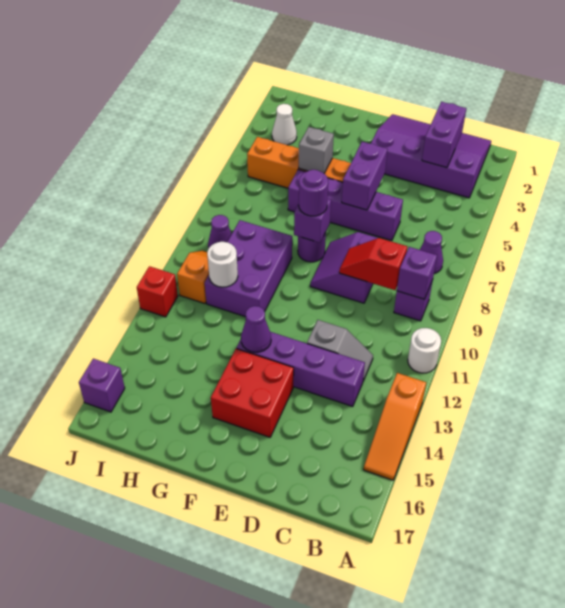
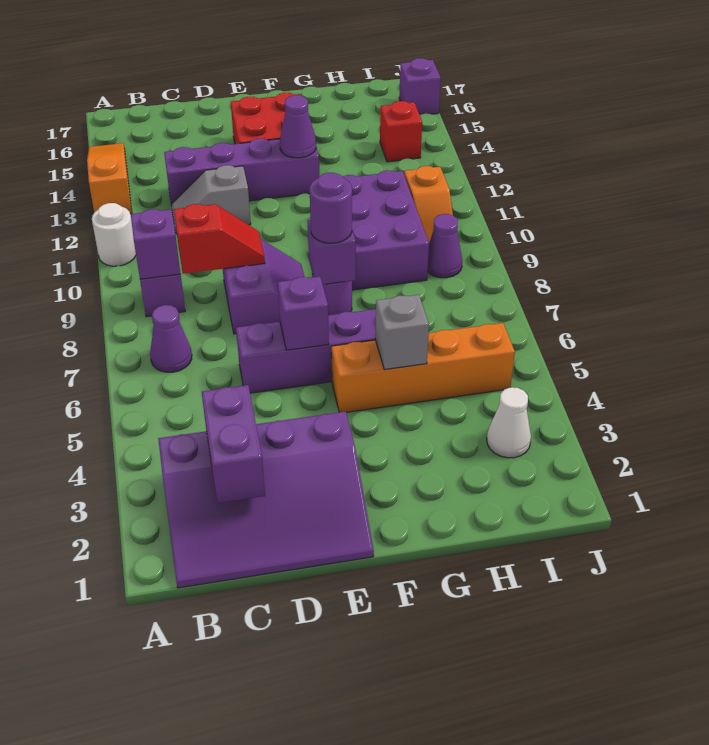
purple brick E5:E6 level 2 -> purple brick E6 level 2
white round brick H11 level 2 -> none
red brick J12 level 1 -> red brick I14 level 1

